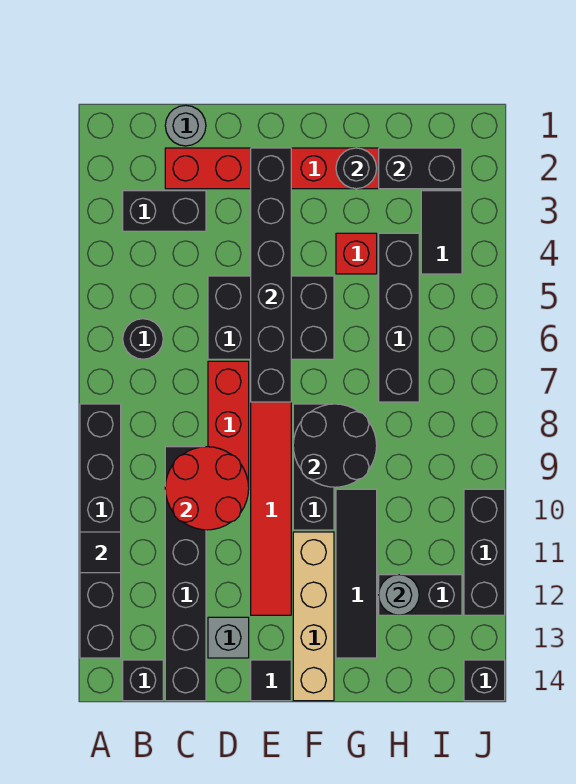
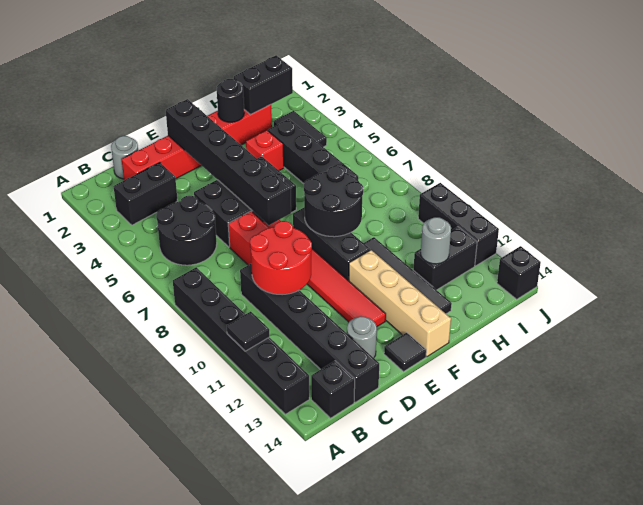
black round brick B6 level 1 -> black round brick B5:C6 level 1
grey brick D13 level 1 -> grey round brick D13 level 1

